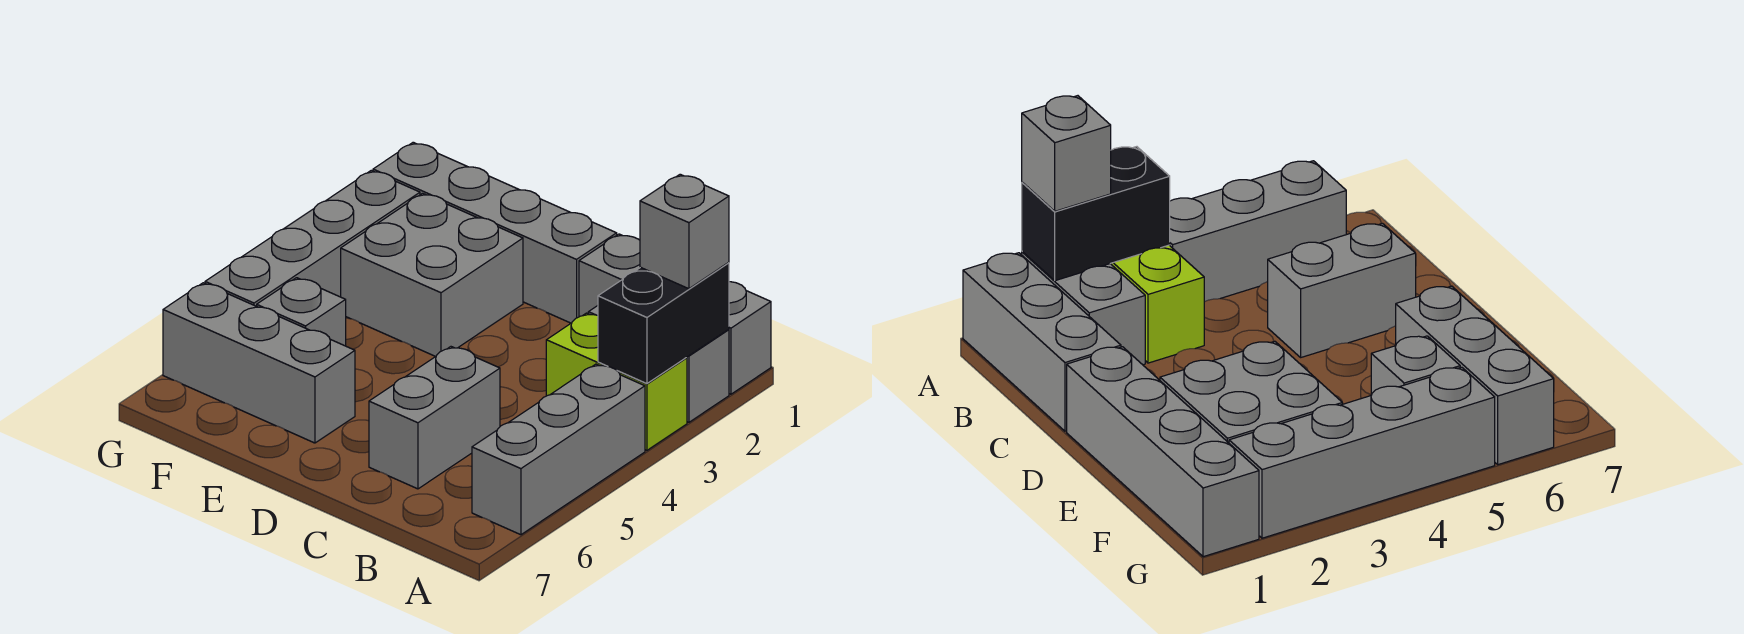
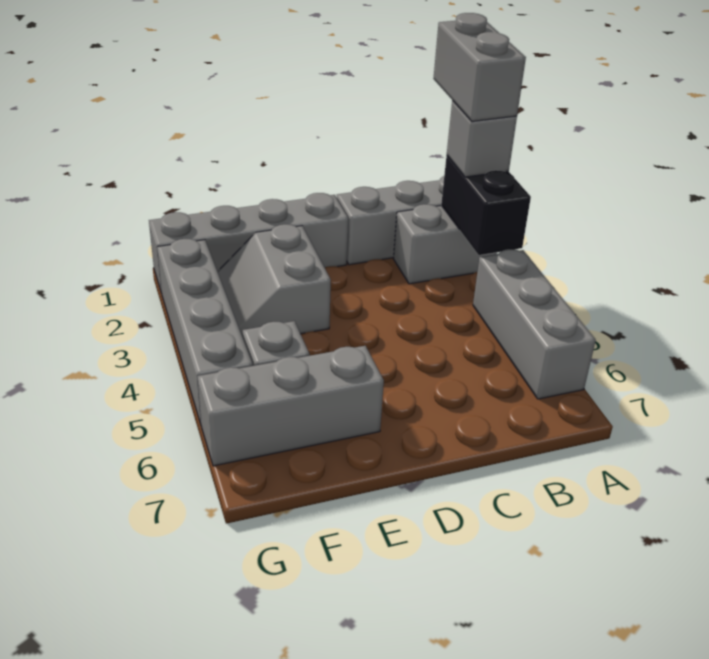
lime brick A3:B3 level 1 -> none
grey brick C5:C6 level 1 -> grey brick A1:A2 level 4
grey brick E2:F3 level 1 -> grey slope E2:F3 level 1 top E

